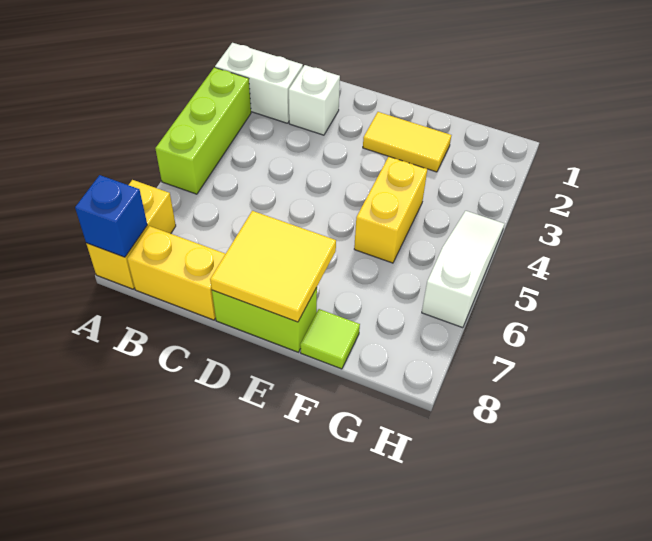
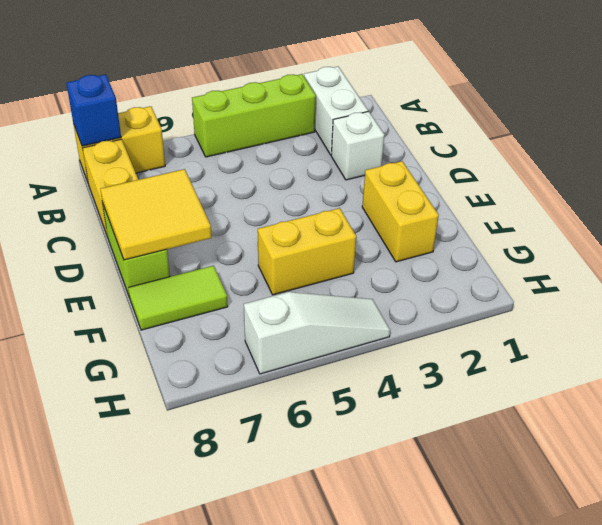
yellow tile E2:F2 level 1 -> yellow brick E2:F2 level 1
lime tile F8 level 1 -> lime tile F7:F8 level 1

